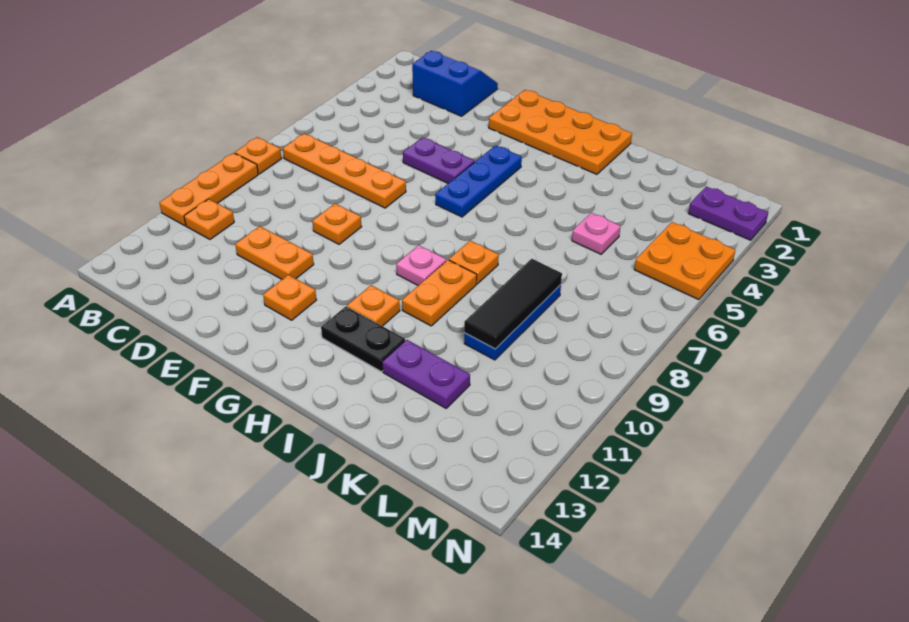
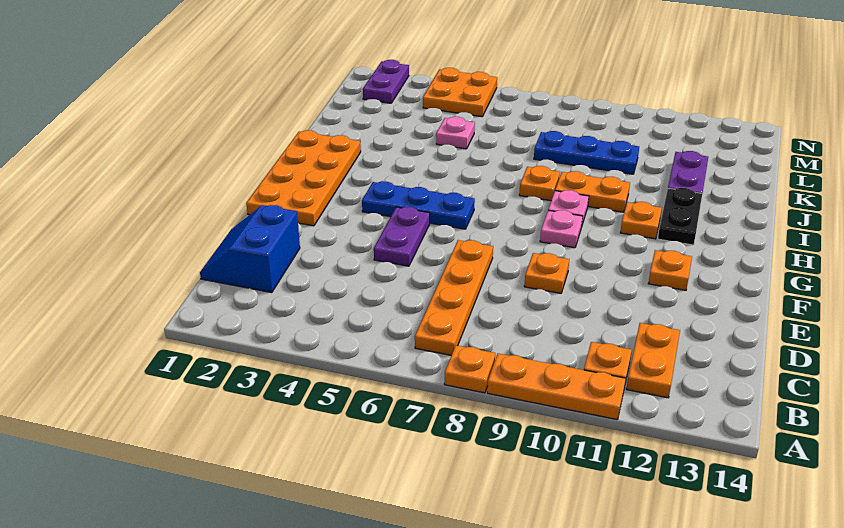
orange plate D11:E11 level 1 -> orange plate B12:C12 level 1
none -> pink plate G9 level 1
black tile K8:K10 level 2 -> none

